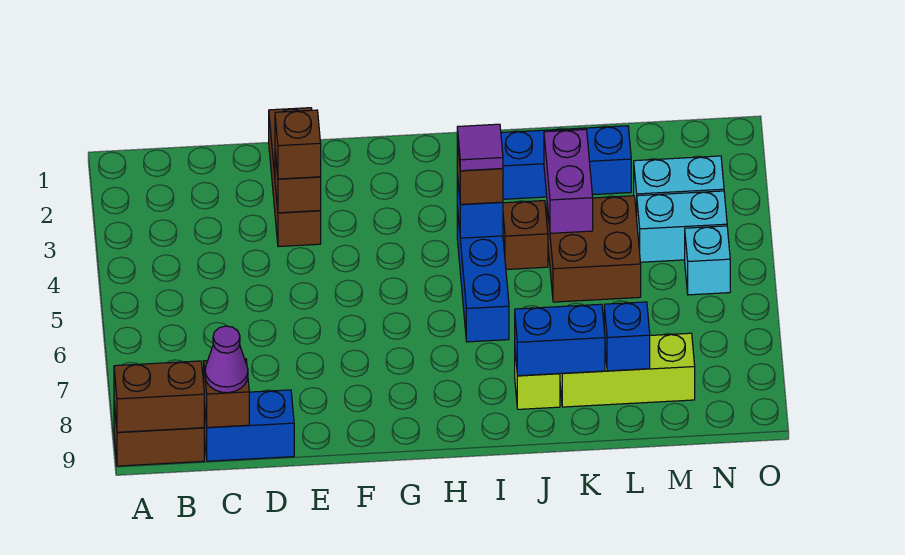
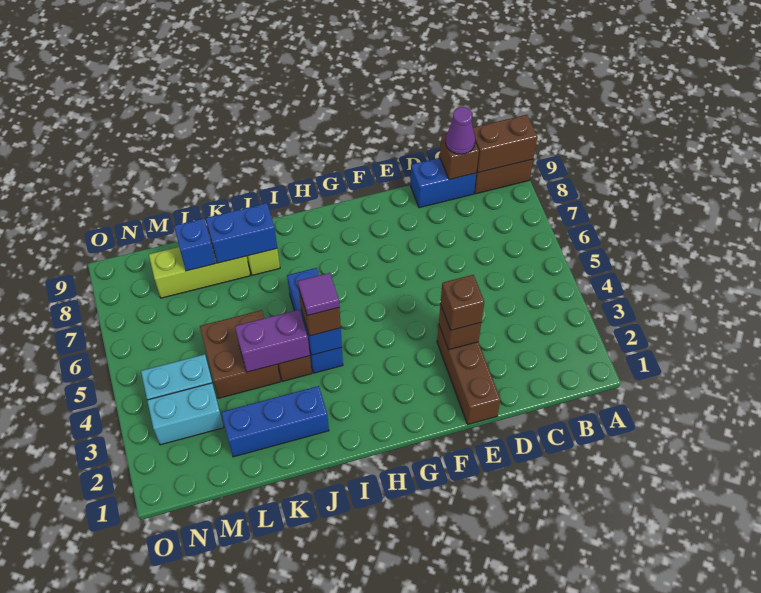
purple brick K3:K4 level 2 -> purple brick J4:K4 level 2
cyan brick N5 level 1 -> none

